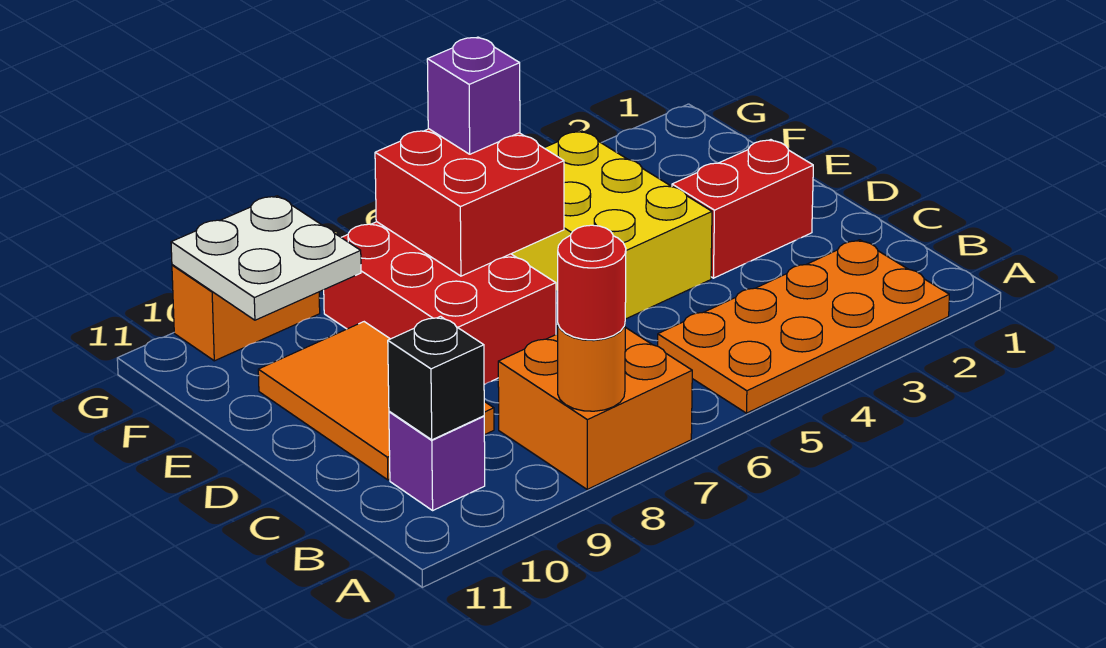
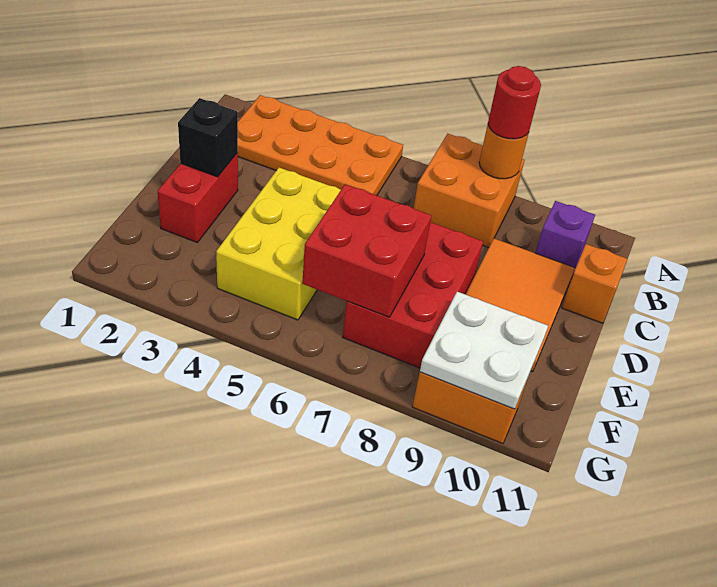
black brick B10 level 2 -> black brick D2 level 2
none -> orange brick C11 level 1
red brick D2:D3 level 1 -> red brick D2:E2 level 1
purple brick F6 level 3 -> none

